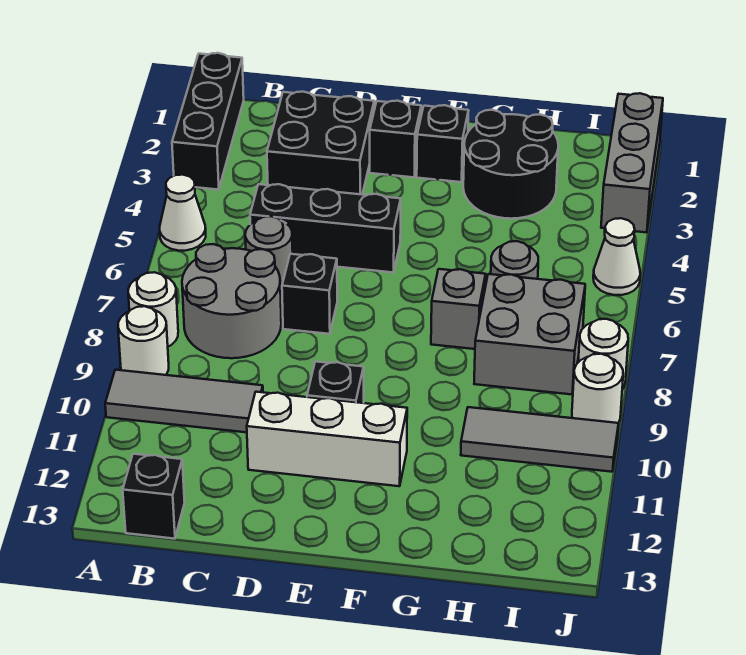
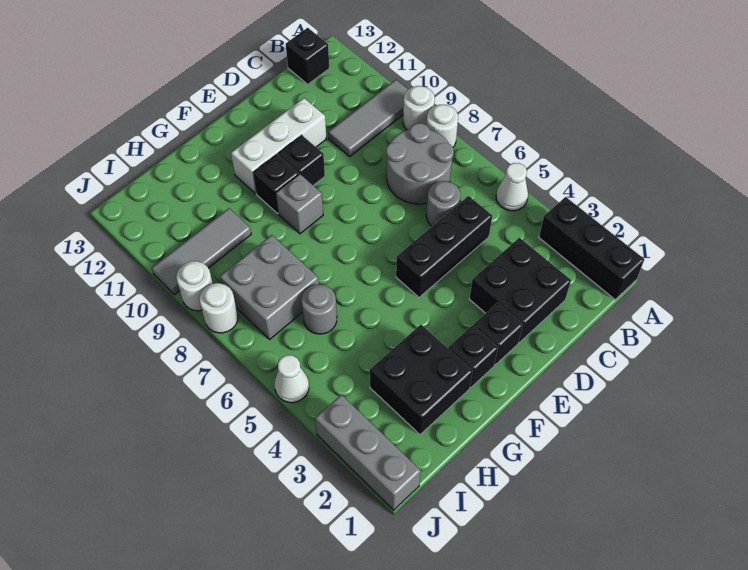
black brick D7 level 1 -> black brick F10 level 1
black round brick G2:H3 level 1 -> black brick G2:H3 level 1
grey brick G7 level 1 -> grey brick F9 level 1

